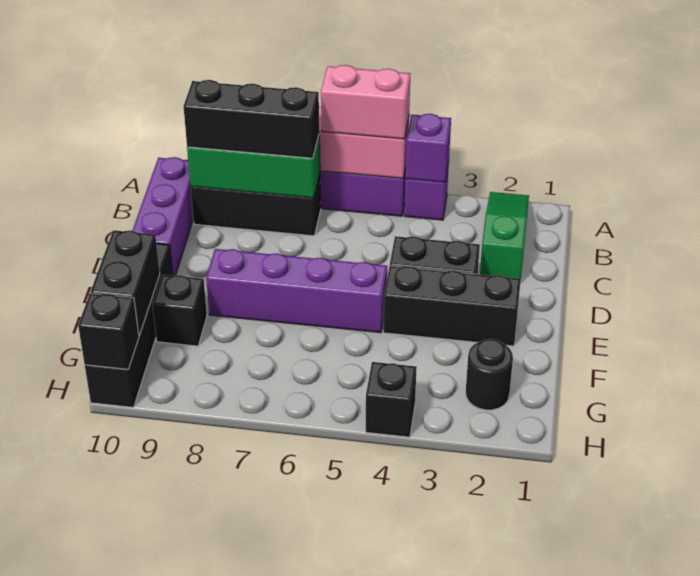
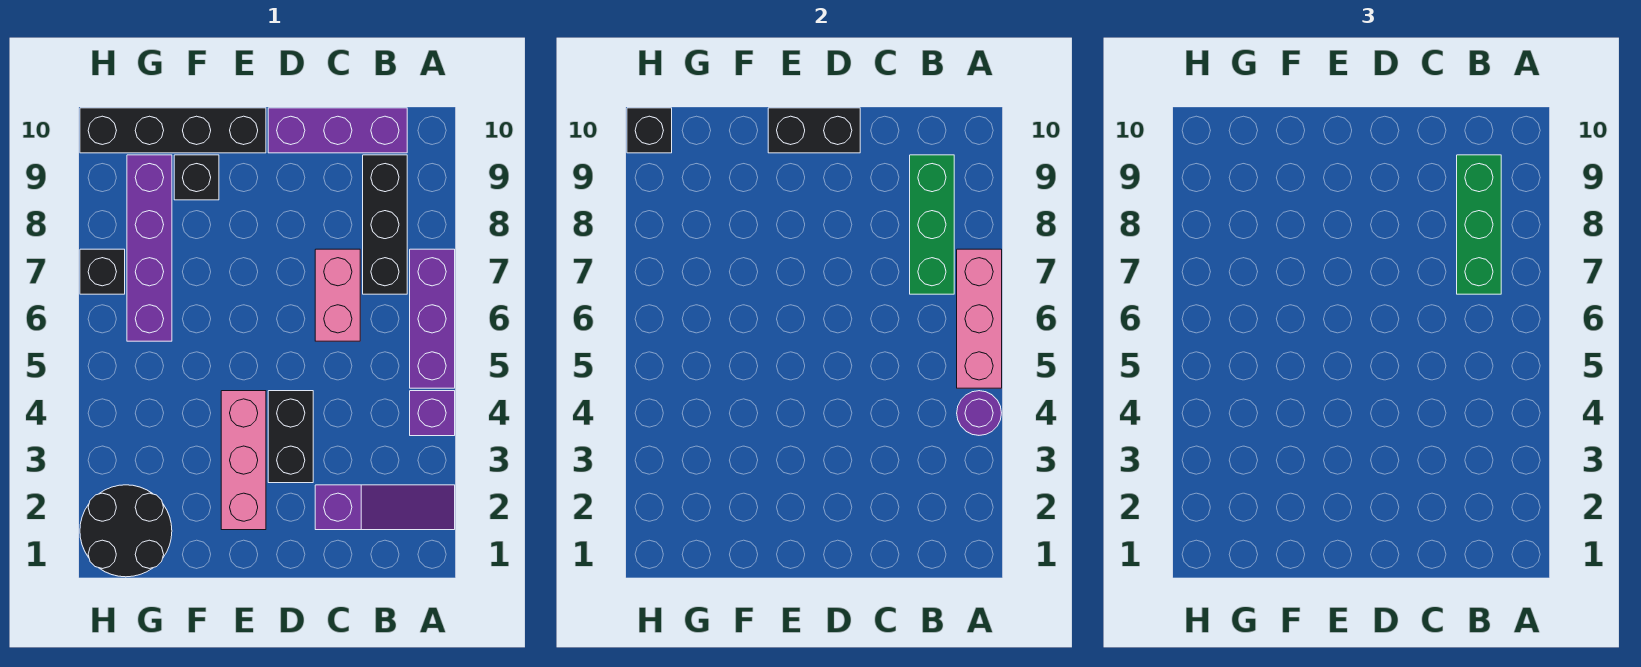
green slope A2:C2 level 1 top C -> purple slope A2:C2 level 1 top C
purple brick A4 level 2 -> purple round brick A4 level 2
pink brick A5:A6 level 3 -> pink brick C6:C7 level 1
black brick B7:B9 level 3 -> green brick B7:B9 level 3
black brick E2:E4 level 1 -> pink brick E2:E4 level 1
purple brick E5:E8 level 1 -> purple brick G6:G9 level 1
black brick F10:G10 level 2 -> black brick D10:E10 level 2
black round brick G2 level 1 -> black round brick G1:H2 level 1
black brick H4 level 1 -> black brick H7 level 1

